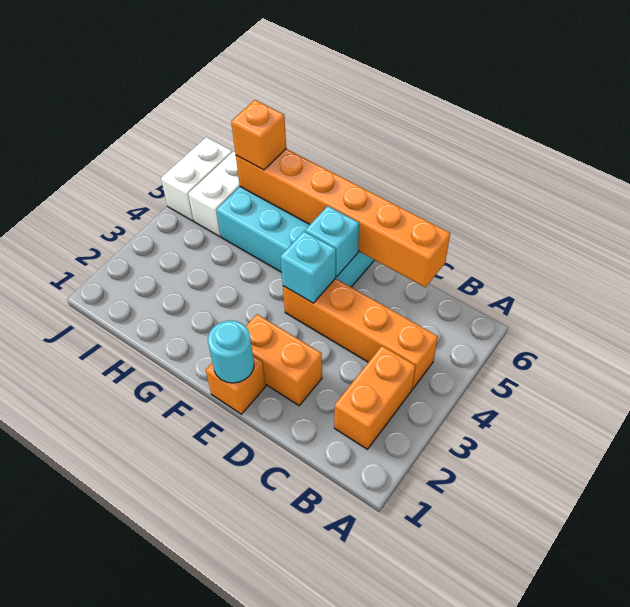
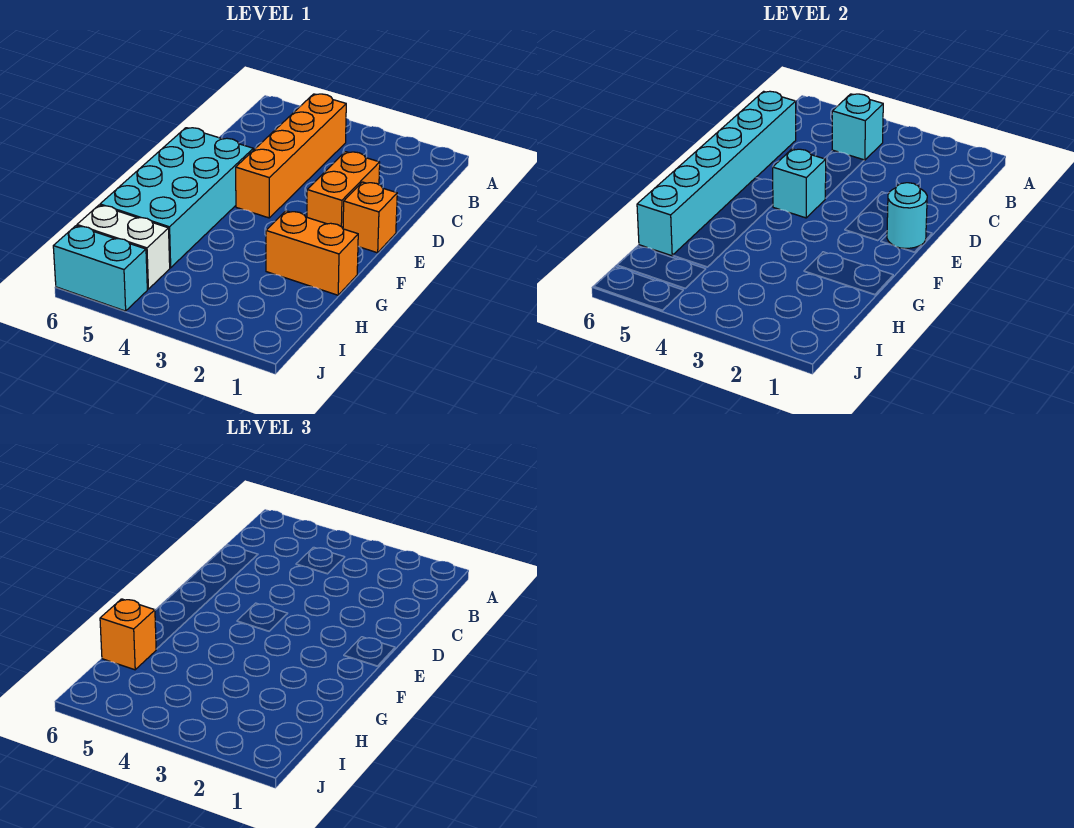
orange brick B2:B3 level 1 -> orange brick G1:G2 level 1
orange brick C6:H6 level 2 -> cyan brick C6:H6 level 2
cyan brick E5 level 2 -> cyan brick B4 level 2
white brick J5:J6 level 1 -> cyan brick J5:J6 level 1

